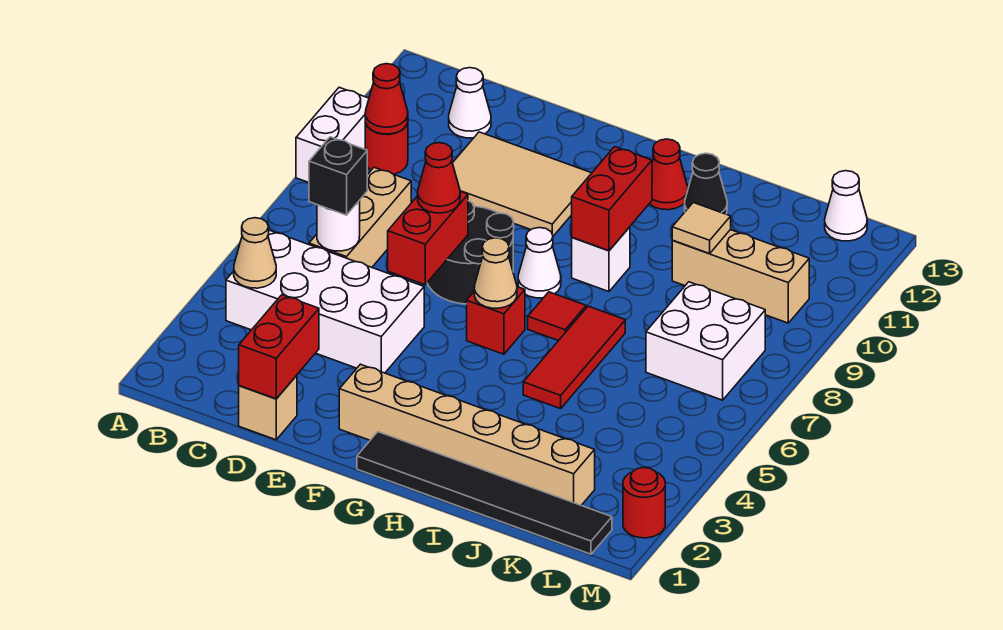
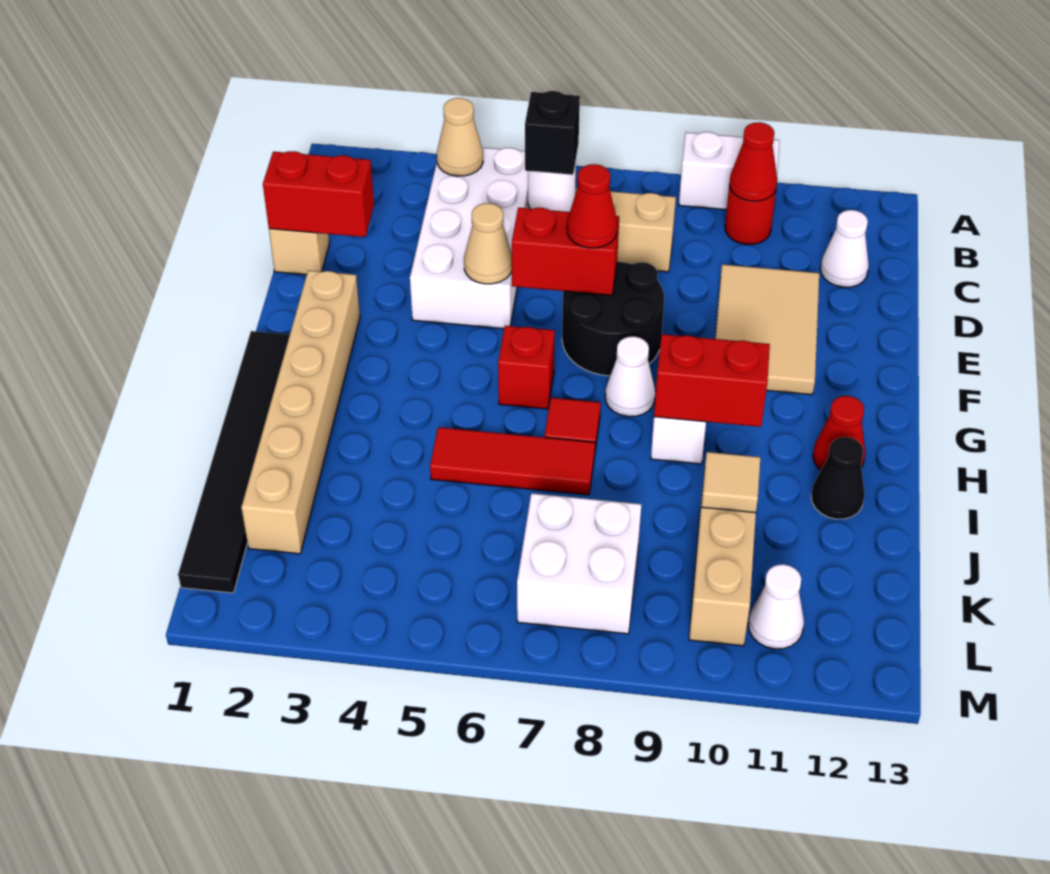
tan cone G6 level 2 -> tan cone E5 level 2
white cone L13 level 1 -> white cone L11 level 1
red round brick M2 level 1 -> none

